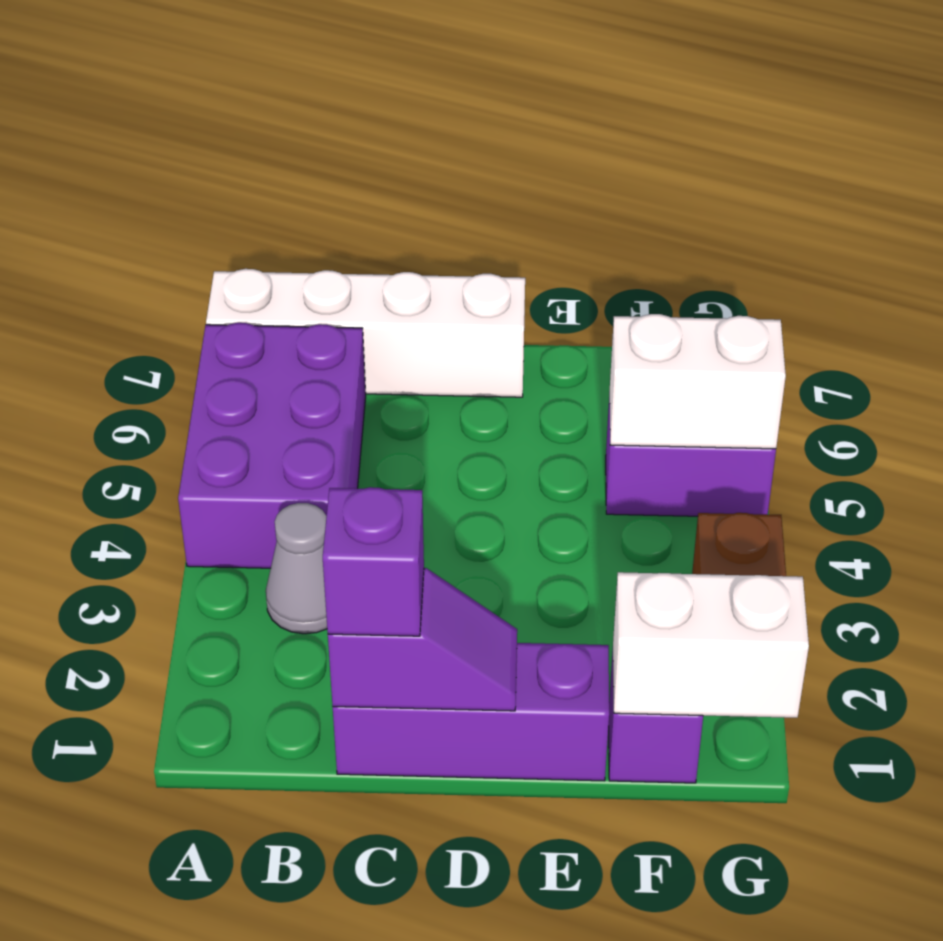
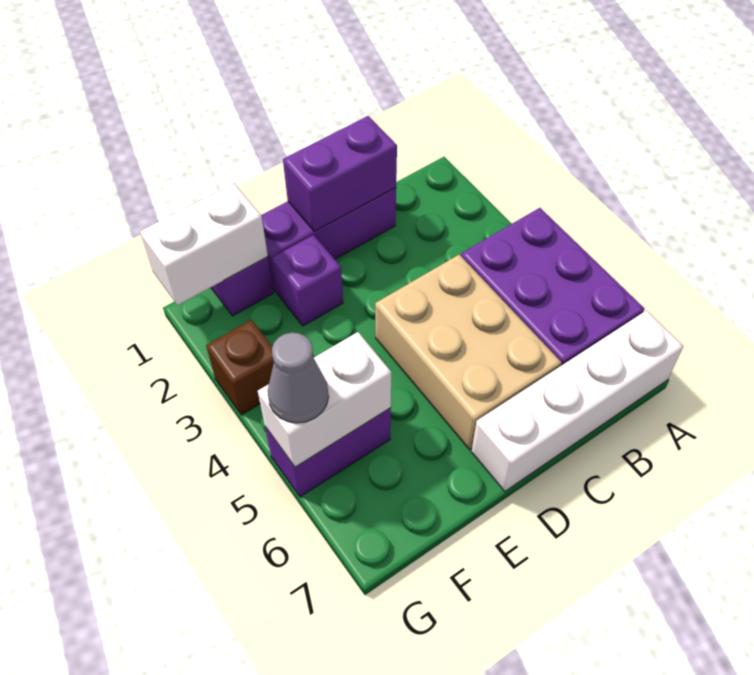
grey cone B3 level 1 -> grey cone G5 level 3
purple slope C1:D1 level 2 top C -> purple brick C1:D1 level 2
purple brick C1 level 3 -> purple brick E2 level 1
none -> tan brick C4:D6 level 1

